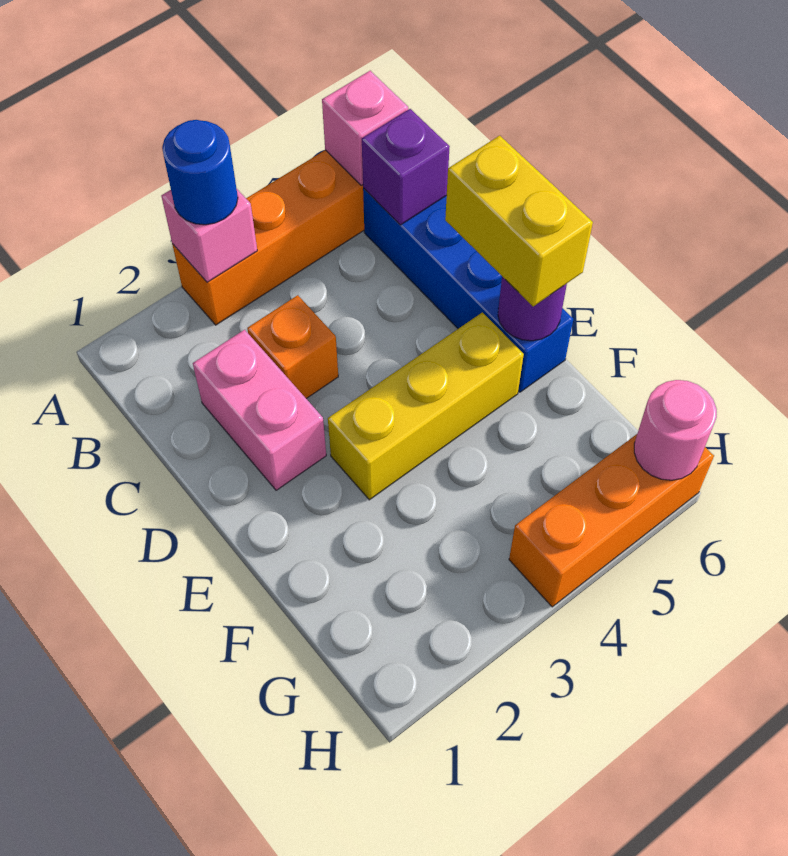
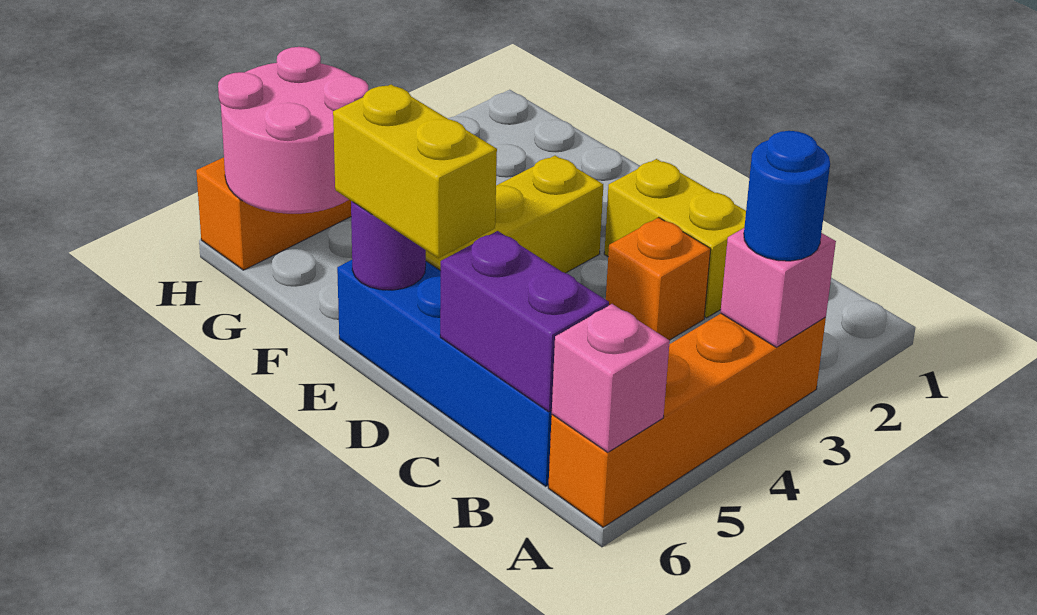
purple brick B6 level 2 -> purple brick B6:C6 level 2
pink brick C2:D2 level 1 -> yellow brick C2:D2 level 1
pink round brick H6 level 2 -> pink round brick G5:H6 level 2

